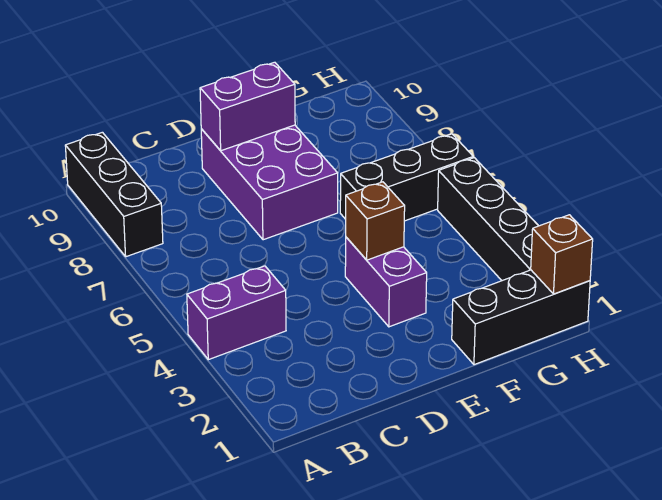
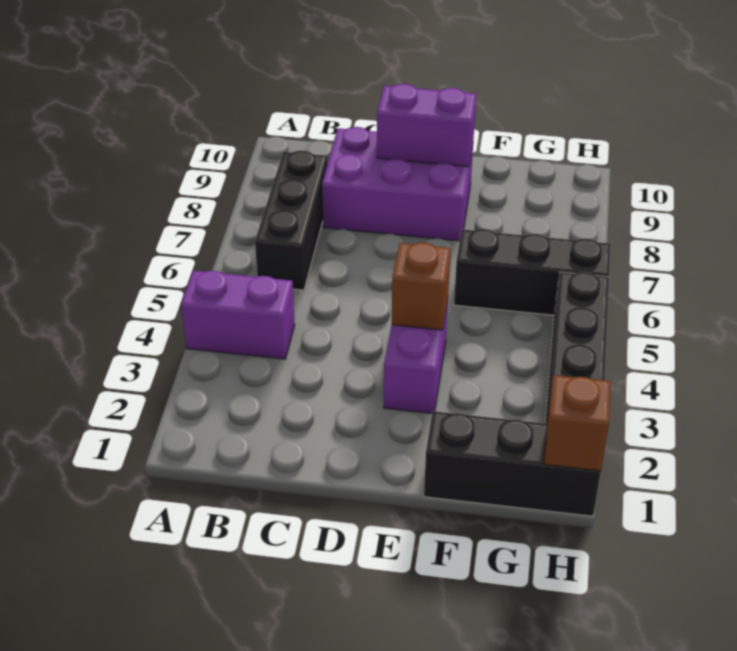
black brick A8:A10 level 1 -> black brick B6:B8 level 1
purple brick D7:E9 level 1 -> purple brick C8:E9 level 1

